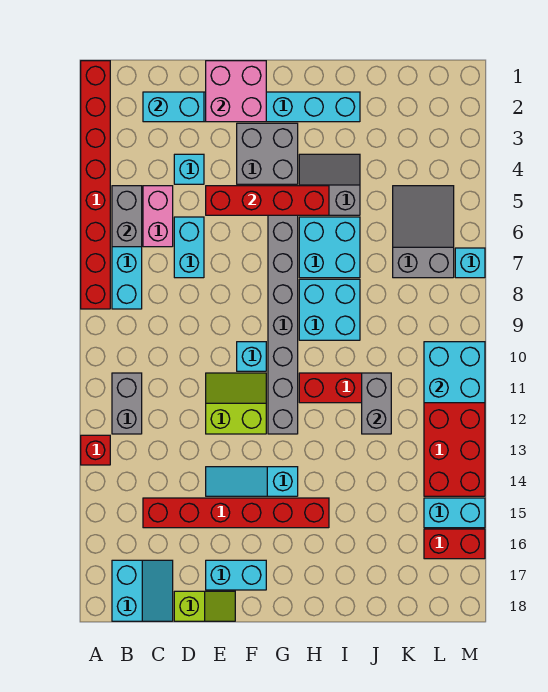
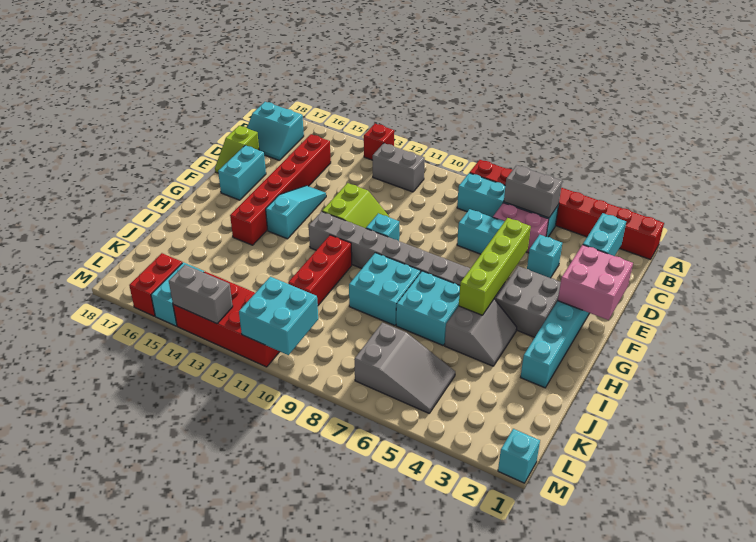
red brick E5:H5 level 2 -> lime brick E5:H5 level 2
grey brick J11:J12 level 2 -> grey brick M13:M14 level 2
cyan brick M7 level 1 -> cyan brick M1 level 1

